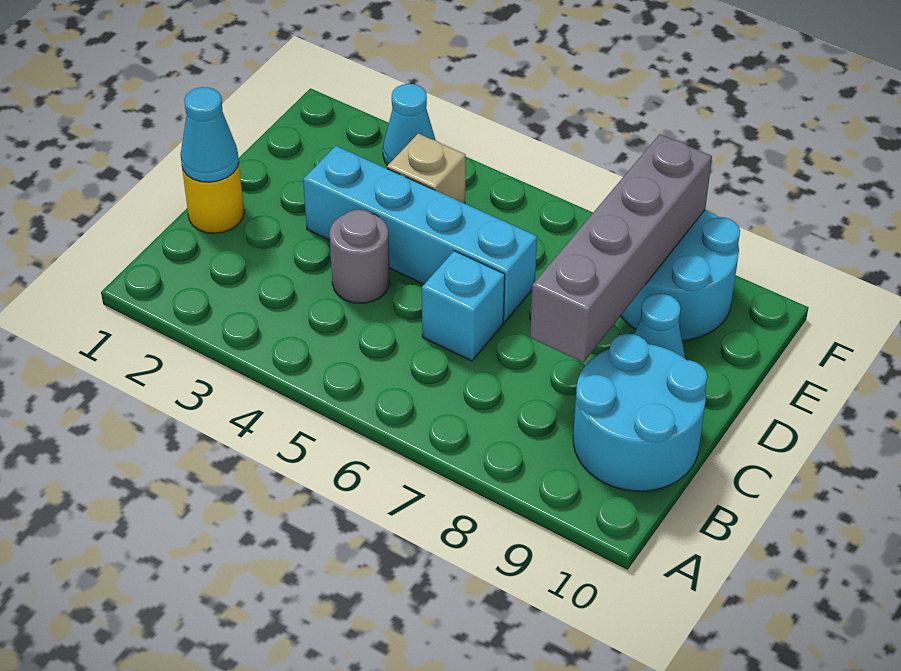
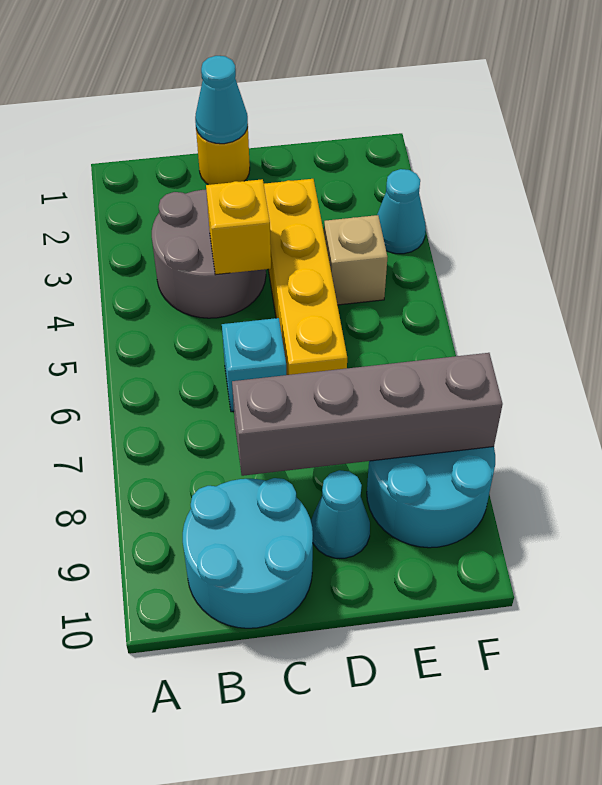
grey round brick C4 level 1 -> grey round brick B3:C4 level 1
none -> yellow brick C4 level 2
cyan brick D3:D6 level 1 -> yellow brick D3:D6 level 1

